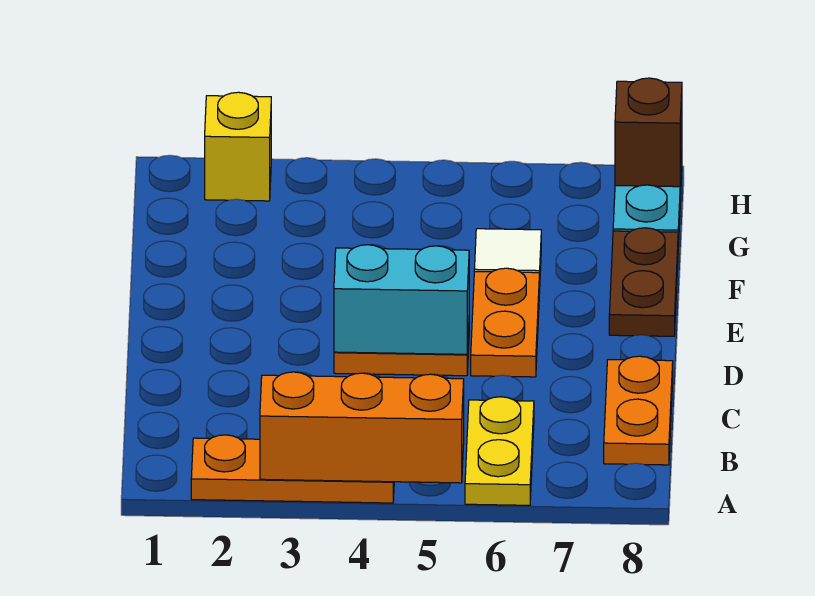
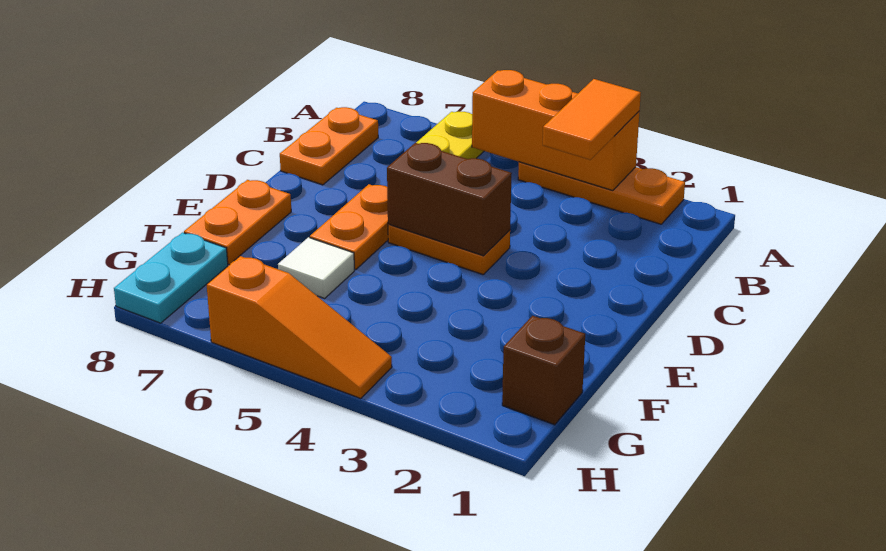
none -> orange tile A3:B3 level 3
cyan brick D4:D5 level 2 -> brown brick D4:D5 level 2
brown plate E8:F8 level 1 -> orange plate E8:F8 level 1
yellow brick H2 level 1 -> none
none -> orange slope H4:H6 level 1 top 6
brown brick H8 level 2 -> brown brick G1 level 1

